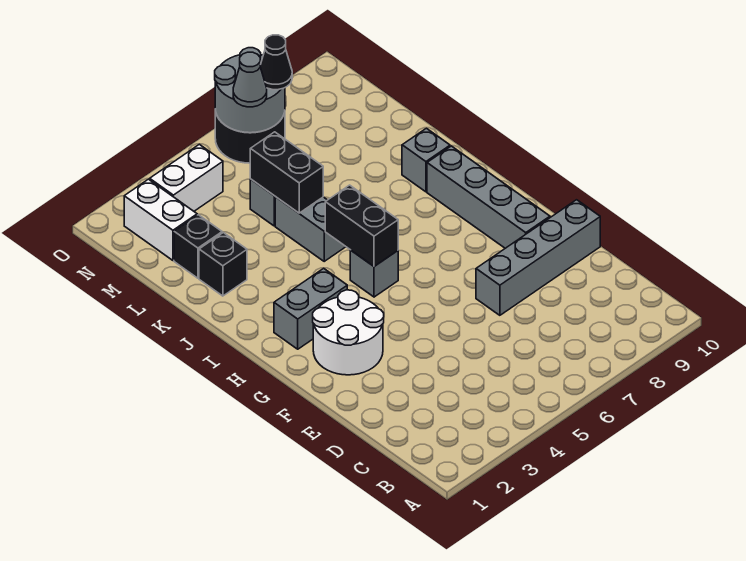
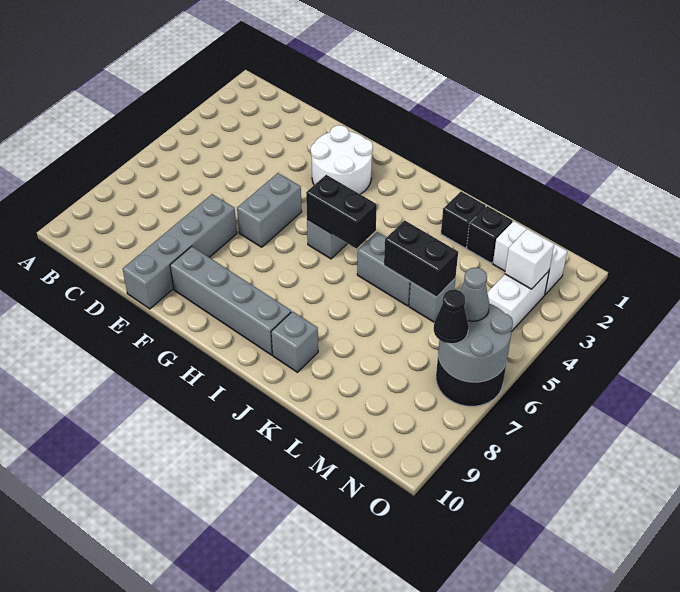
grey brick H2:H3 level 1 -> grey brick F5:F6 level 1
none -> white brick N3 level 2

